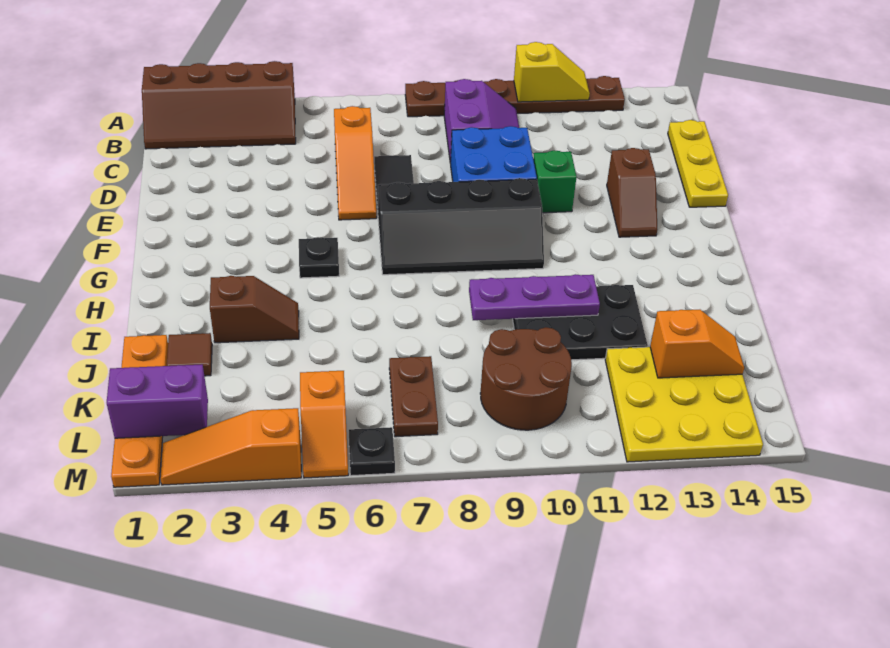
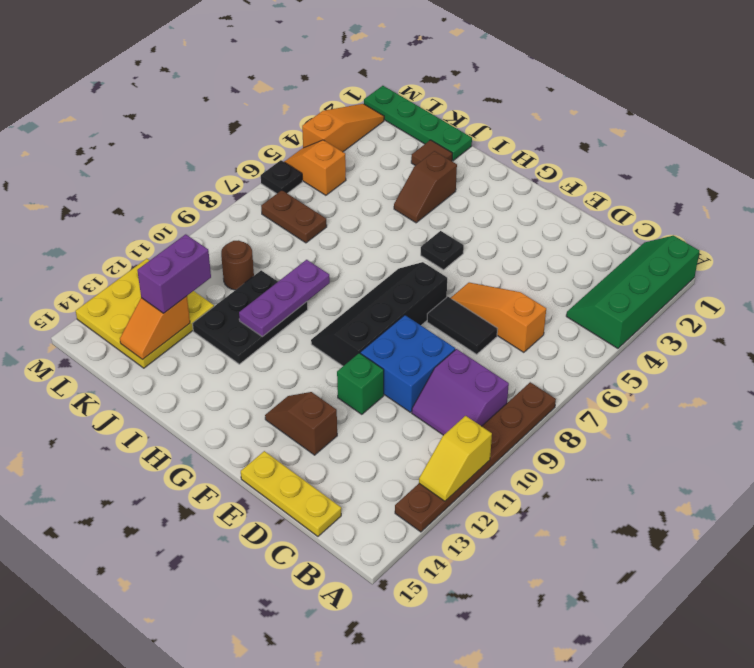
brown slope A1:B4 level 1 top A -> green slope A1:B4 level 1 top A
orange plate J1:M1 level 1 -> green plate J1:M1 level 1
brown round brick K9:L10 level 1 -> brown round brick K10 level 1
purple brick L1:L2 level 2 -> purple brick K12:K13 level 3

